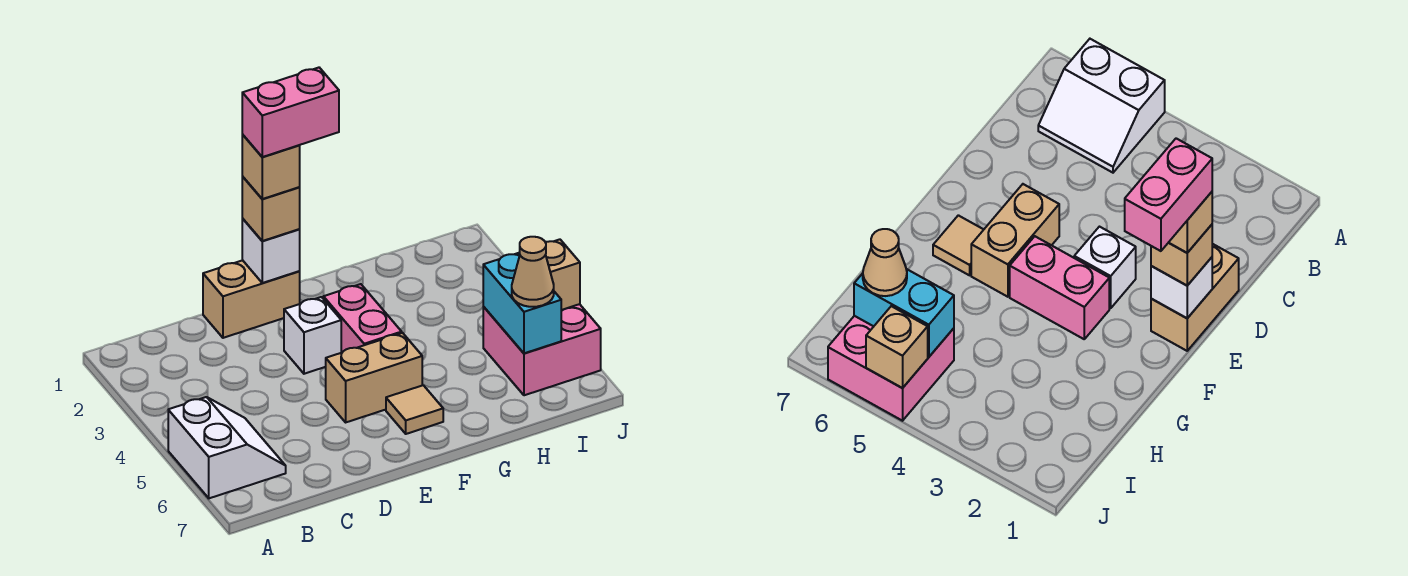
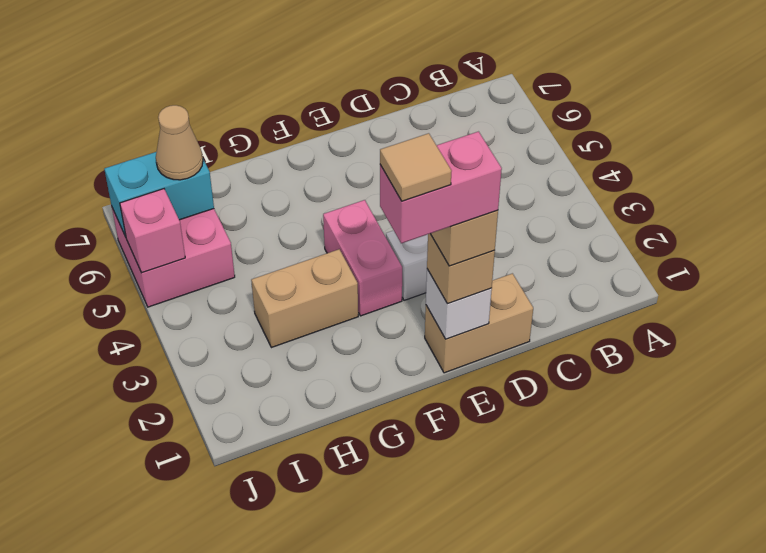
white slope A5:B6 level 1 top A -> none
tan brick E5:F5 level 1 -> tan brick G3:H3 level 1
tan tile F6 level 1 -> tan tile F1 level 6
cyan brick I5:I6 level 2 -> cyan brick I6:J6 level 2
tan brick J5 level 2 -> pink brick J5 level 2

